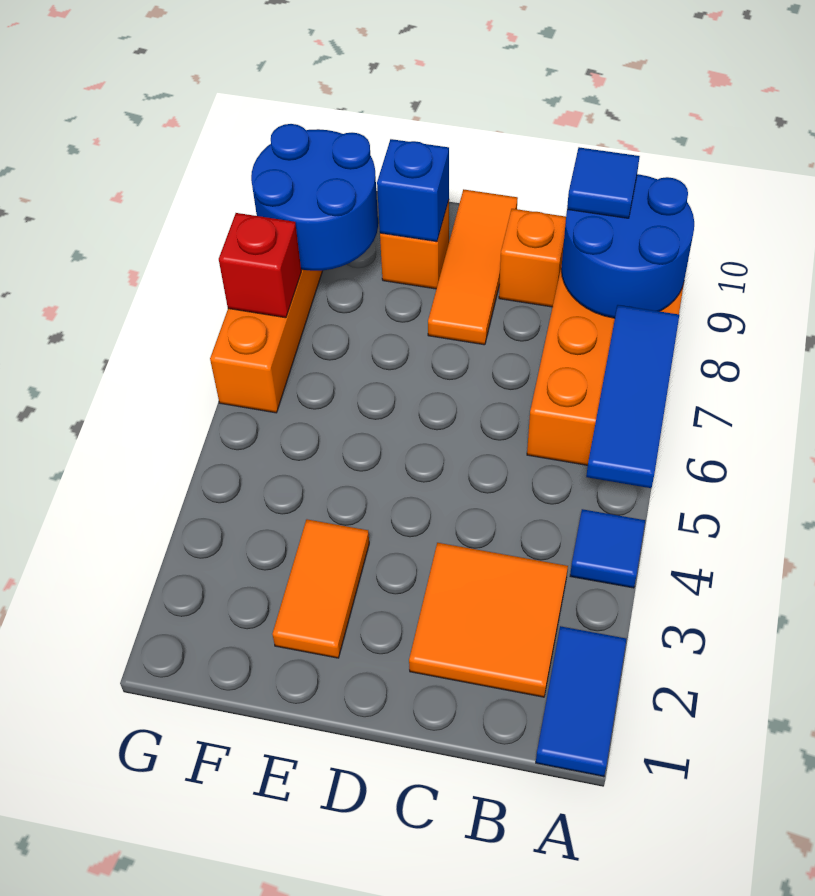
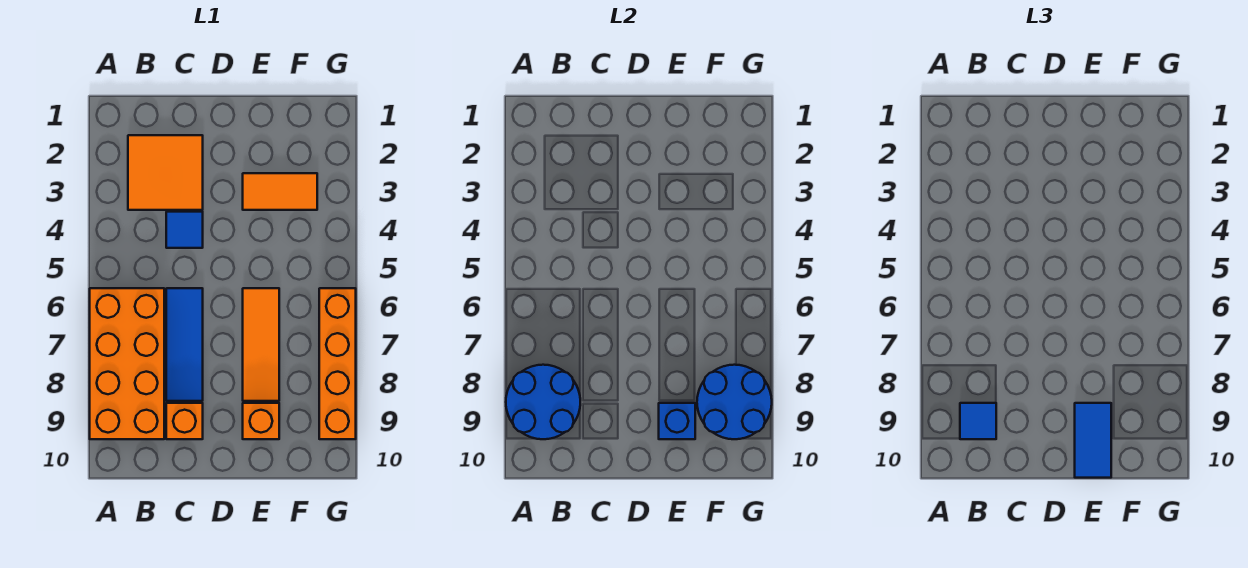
blue tile A1:A2 level 1 -> blue tile E9:E10 level 3
blue tile A4 level 1 -> blue tile C4 level 1
blue tile A5:A7 level 2 -> blue tile C6:C8 level 1
orange tile D8:D10 level 1 -> orange tile E6:E8 level 1
orange tile E2:E3 level 1 -> orange tile E3:F3 level 1
red brick G7 level 2 -> none

